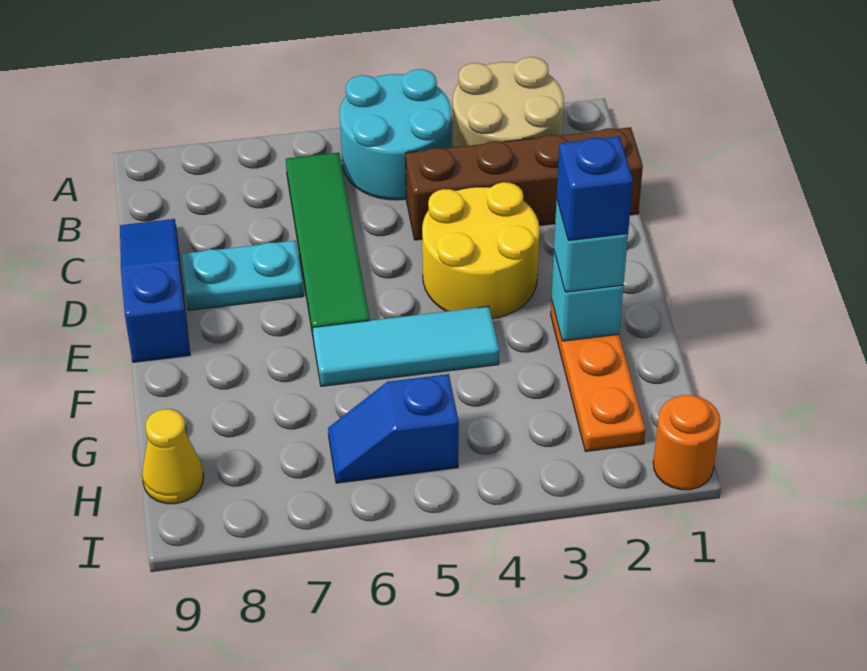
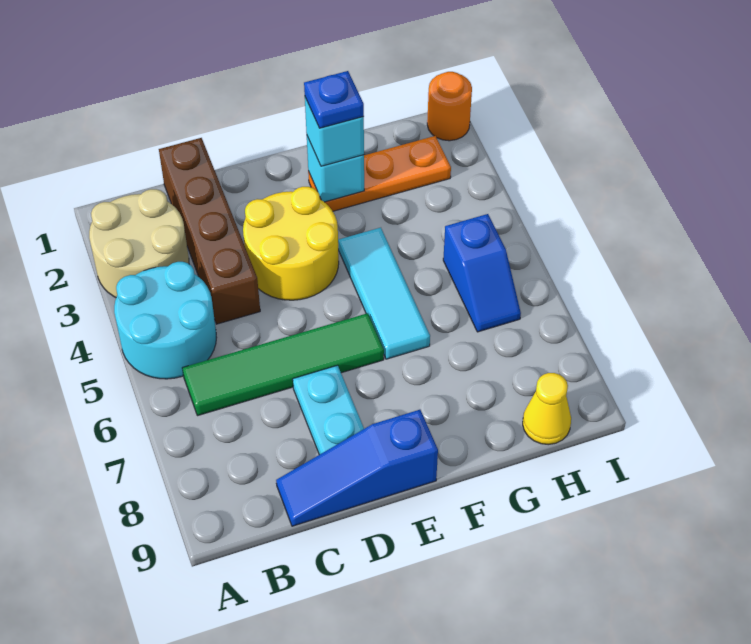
blue brick F2 level 4 -> blue plate F2 level 4

